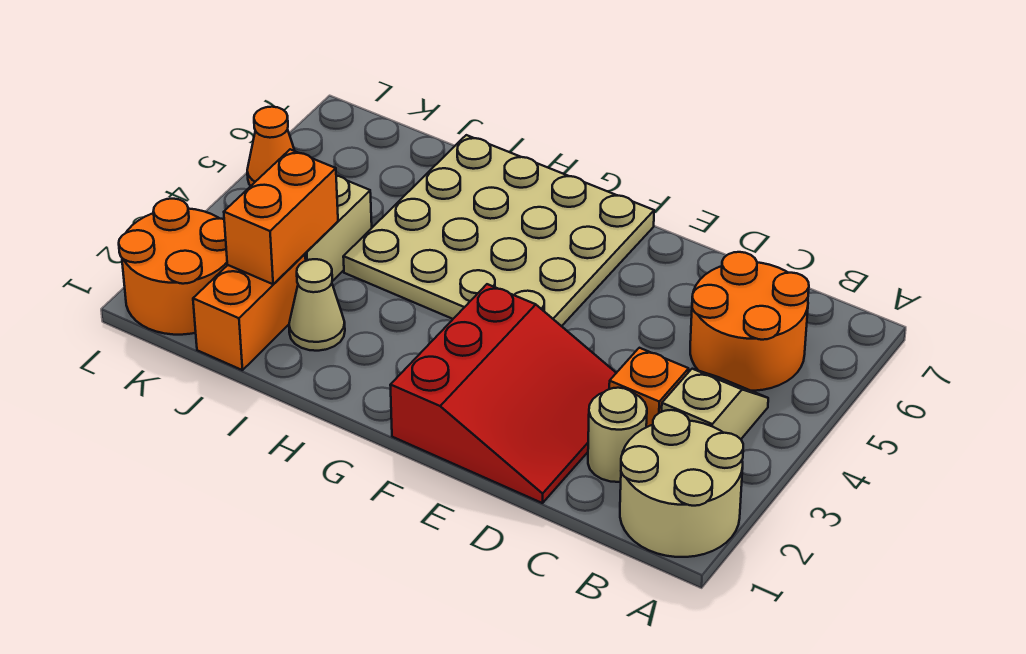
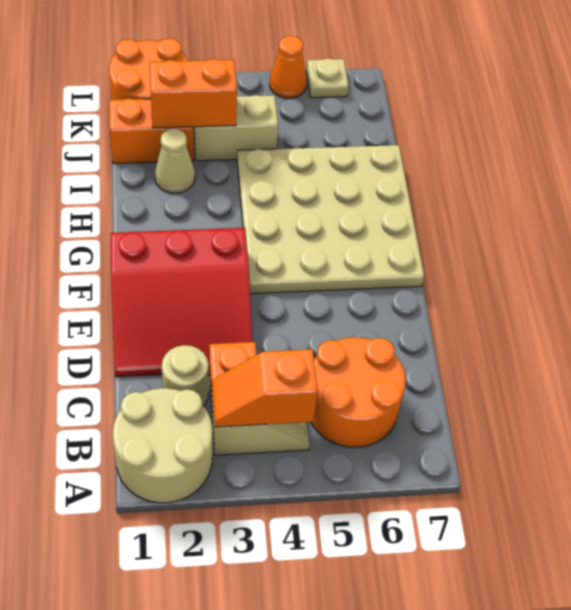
none -> orange slope B3:B4 level 2 top 4
none -> tan plate L6 level 1

